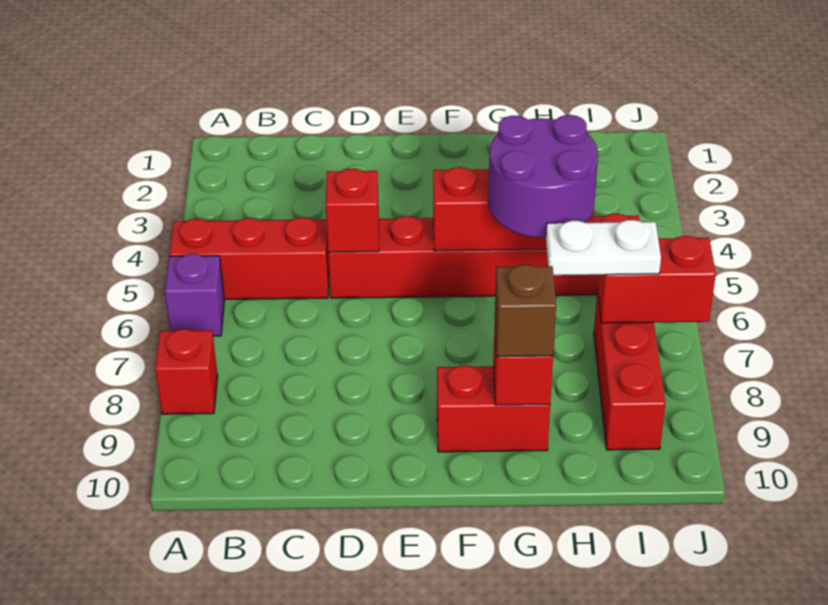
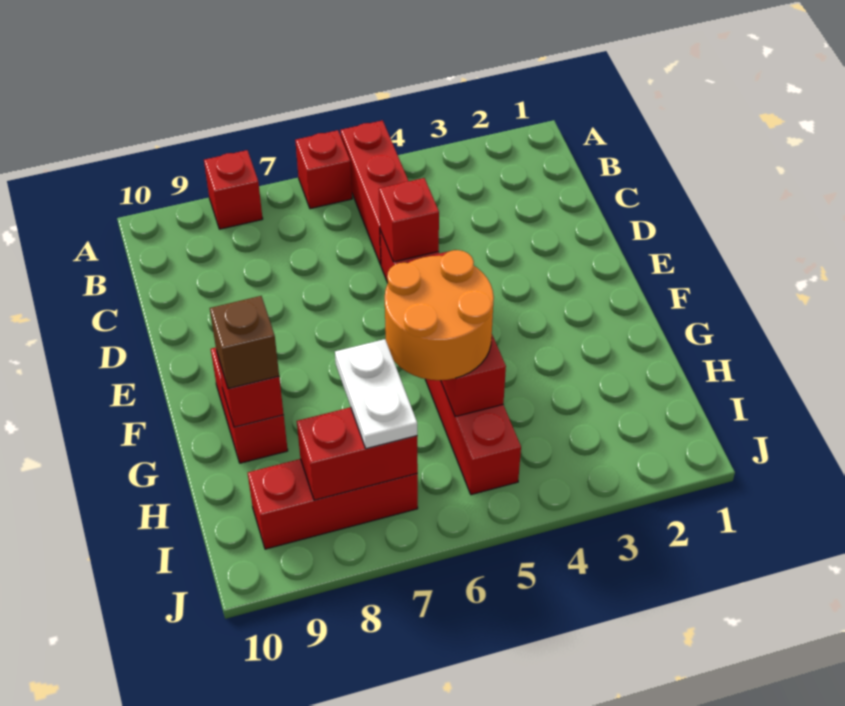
purple brick A6 level 1 -> red brick A6 level 1
purple round brick G5:H6 level 3 -> orange round brick G5:H6 level 3
red brick I7:J7 level 2 -> red brick I7:I8 level 2

